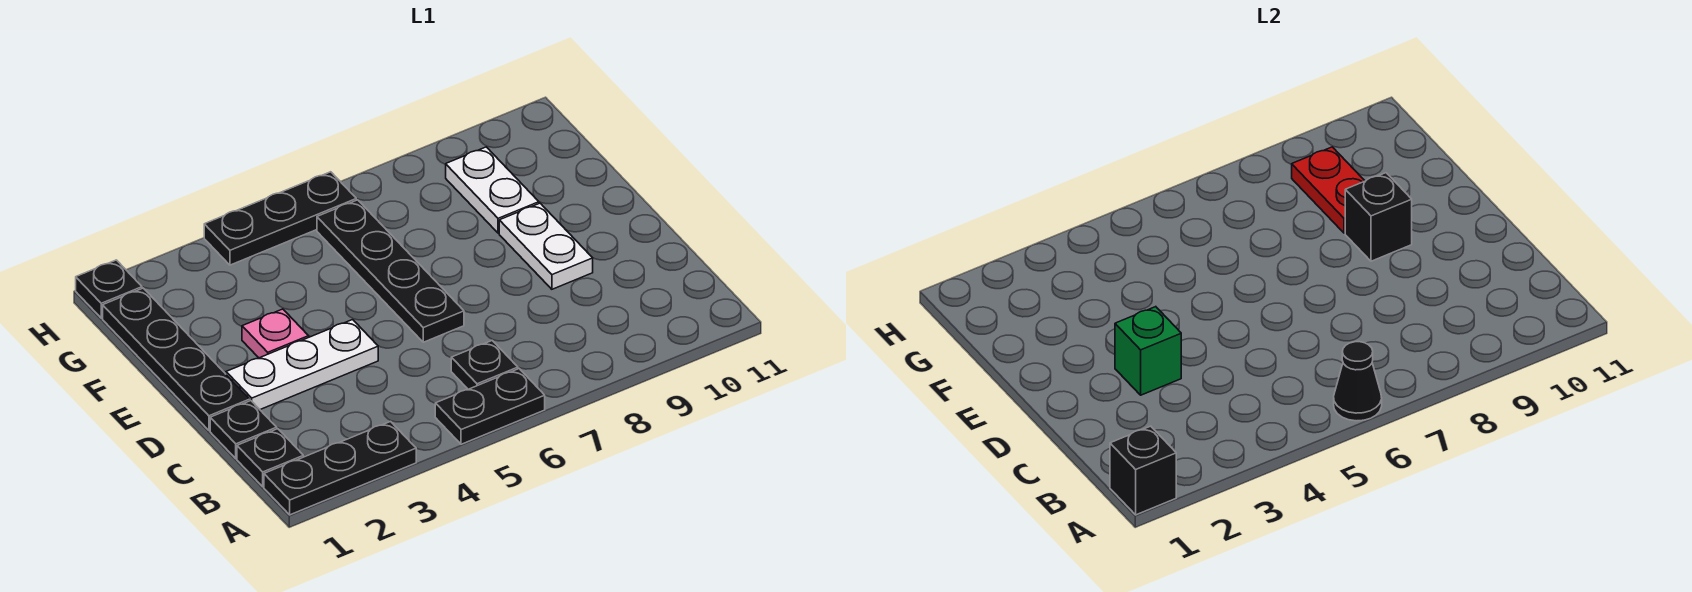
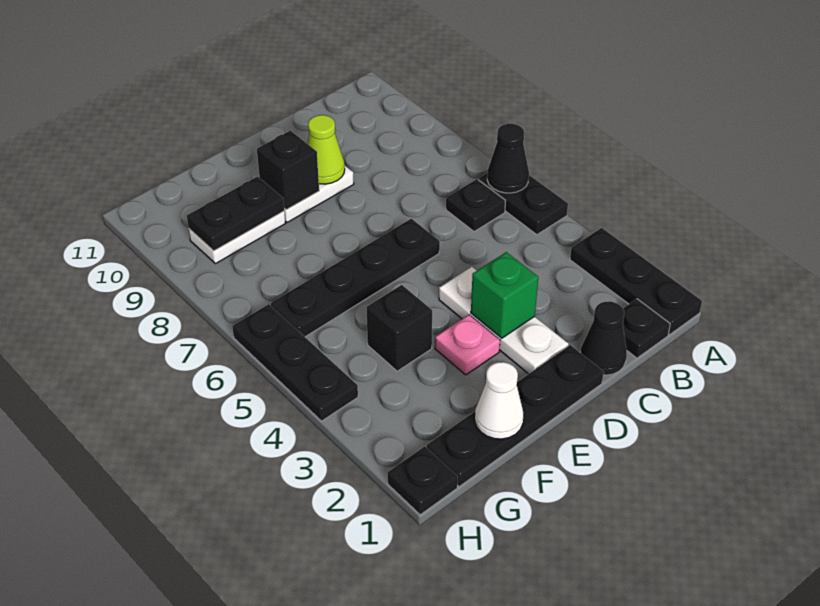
black brick A1 level 2 -> black brick F4 level 1
black plate C1 level 1 -> black cone C1 level 1
none -> lime cone D9 level 2
none -> white cone F1 level 2
red plate F9:G9 level 2 -> black plate F9:G9 level 2

